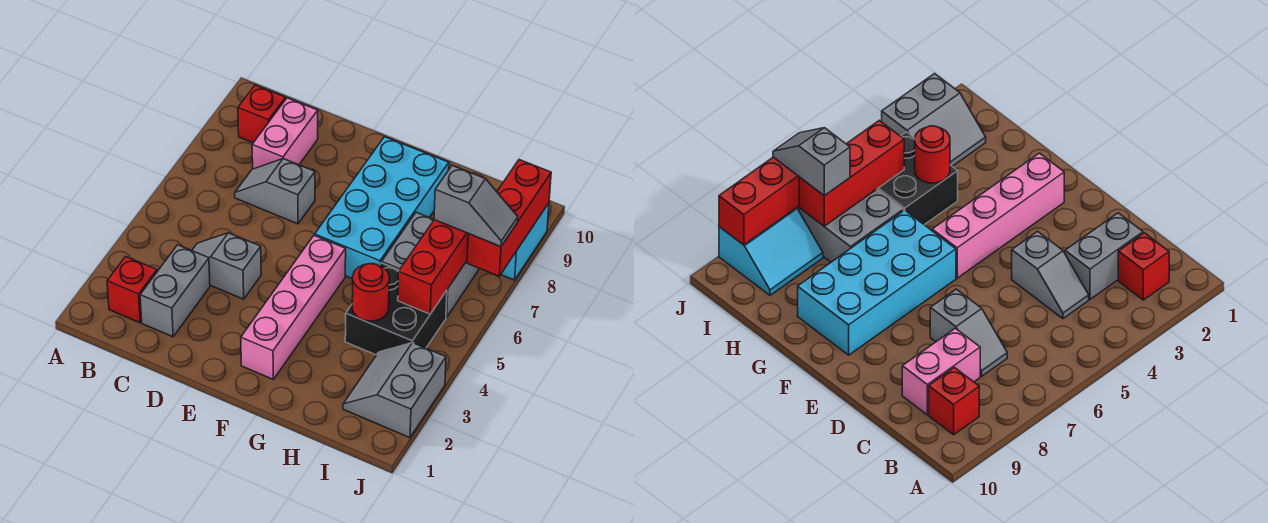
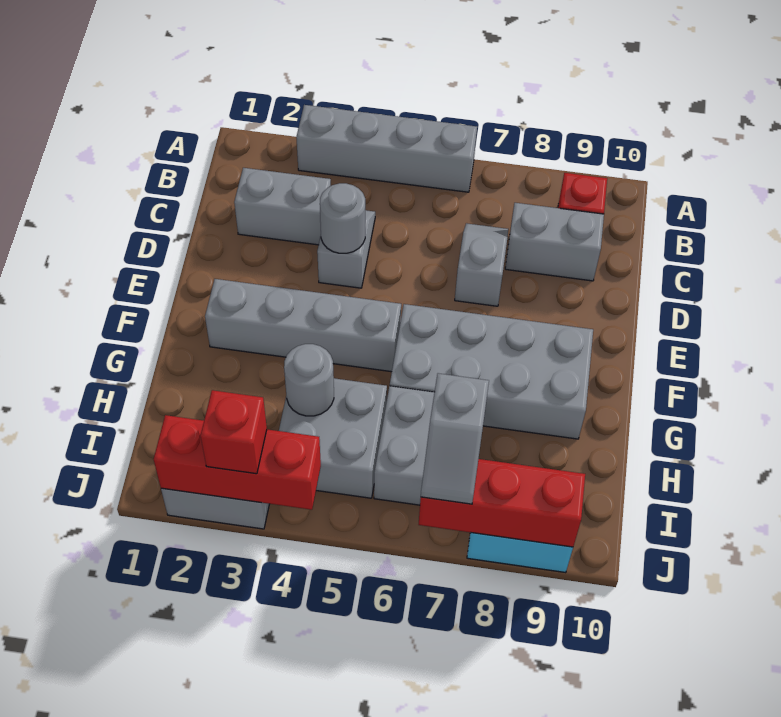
none -> grey brick A3:A6 level 1
red brick B2 level 1 -> red brick J3 level 3
pink brick C8:C9 level 1 -> grey brick C8:C9 level 1
none -> grey round brick D4 level 2
pink brick F2:F5 level 1 -> grey brick F2:F5 level 1
cyan brick F6:G9 level 1 -> grey brick F6:G9 level 1
black brick H4:I5 level 1 -> grey brick H4:I5 level 1
red round brick H4 level 2 -> grey round brick H4 level 2
red brick I5:I7 level 2 -> red brick J2:J4 level 2

